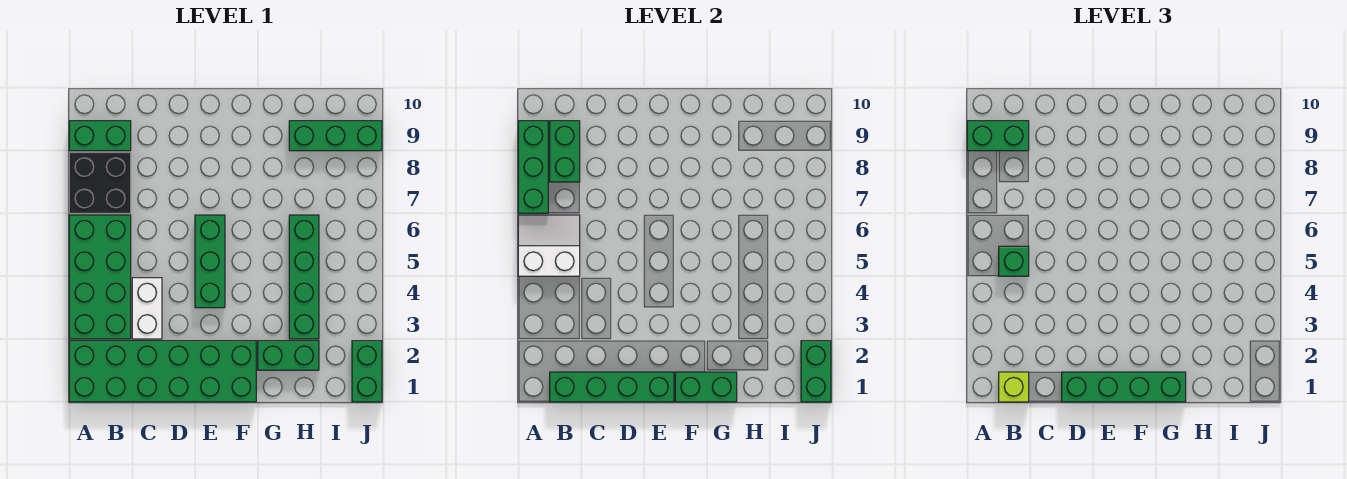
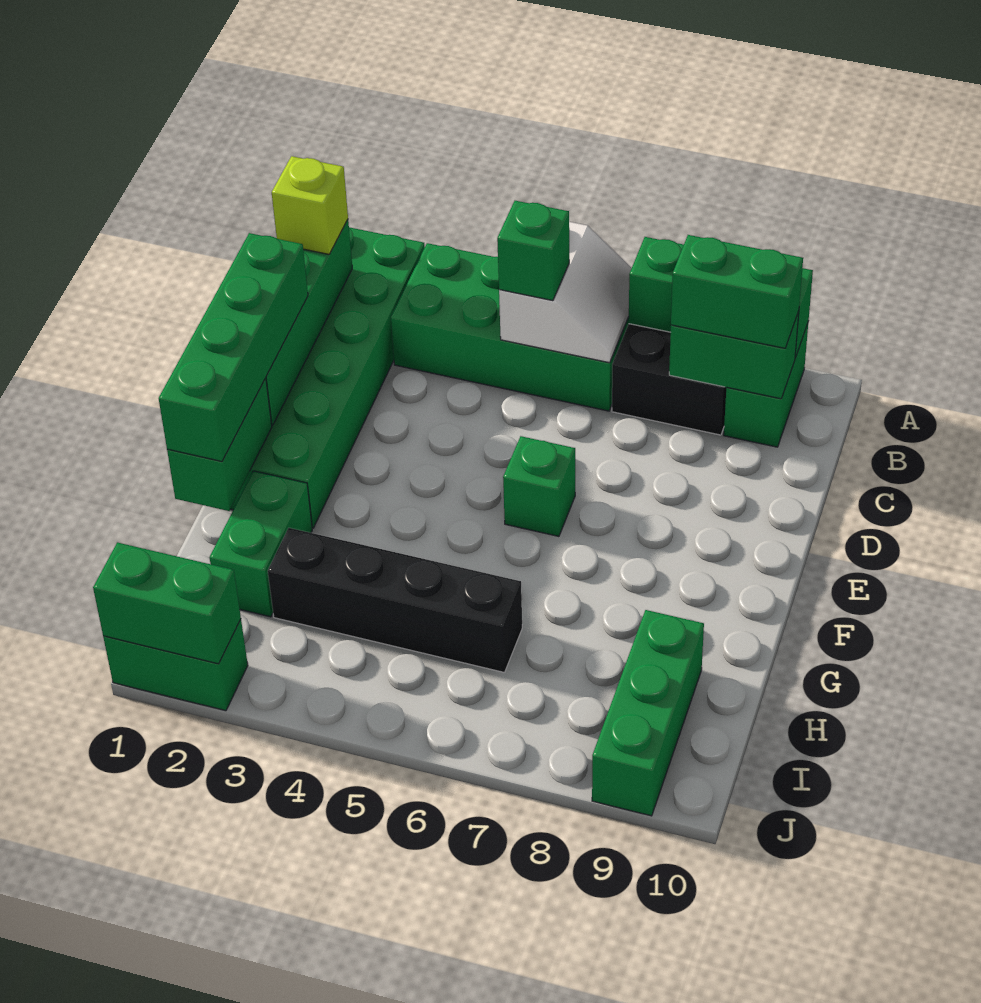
green brick A9:B9 level 3 -> green brick B8:B9 level 3
white brick C3:C4 level 1 -> none
green brick E4:E6 level 1 -> green brick E6 level 1
green brick H3:H6 level 1 -> black brick H3:H6 level 1

